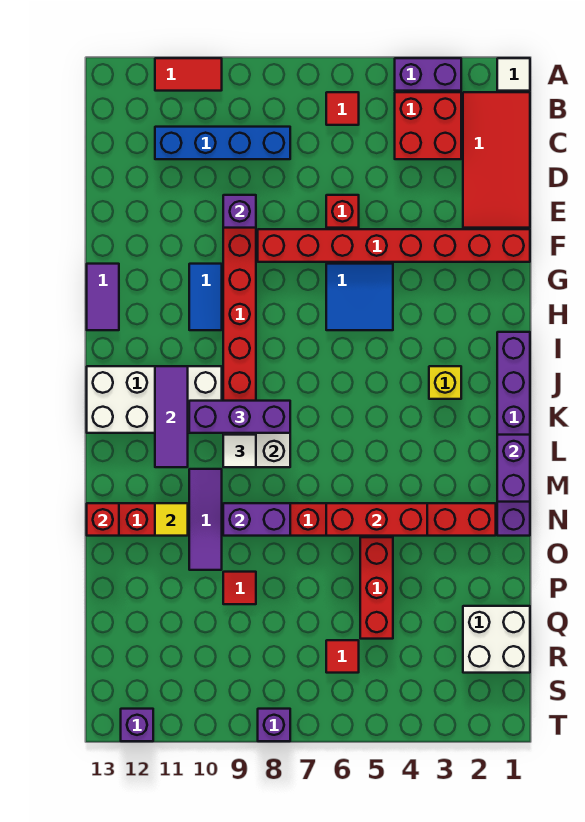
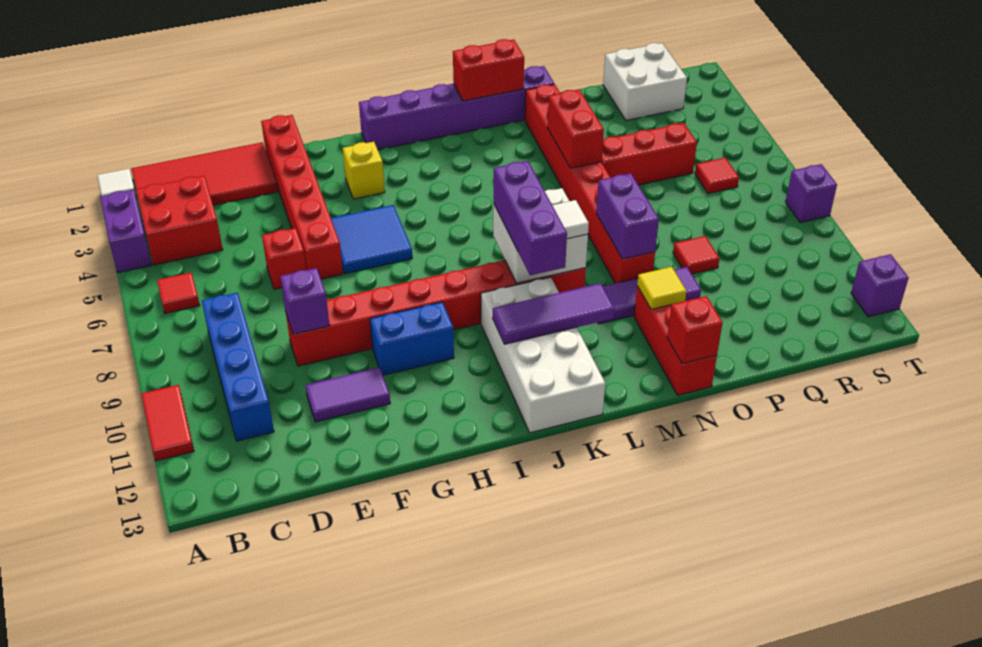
red brick F1:F8 level 1 -> red brick F1:F6 level 1
blue tile G10:H10 level 1 -> blue brick G10:H10 level 1
purple tile G13:H13 level 1 -> purple tile E11:F11 level 1
yellow brick J3 level 1 -> yellow brick H3 level 1
purple brick L1:M1 level 2 -> red brick L1:M1 level 2
red brick N4:N6 level 2 -> red brick N4:N5 level 2

